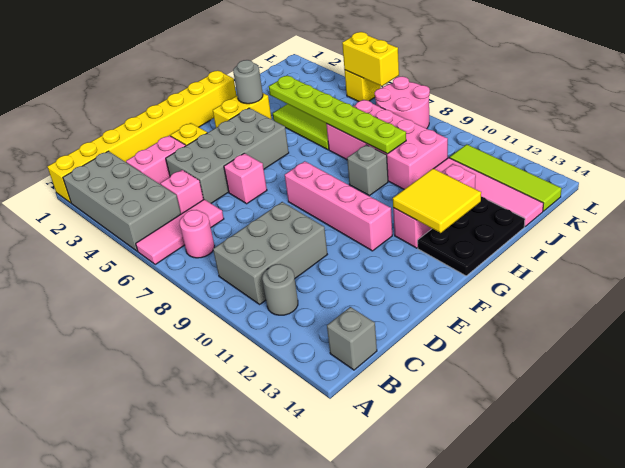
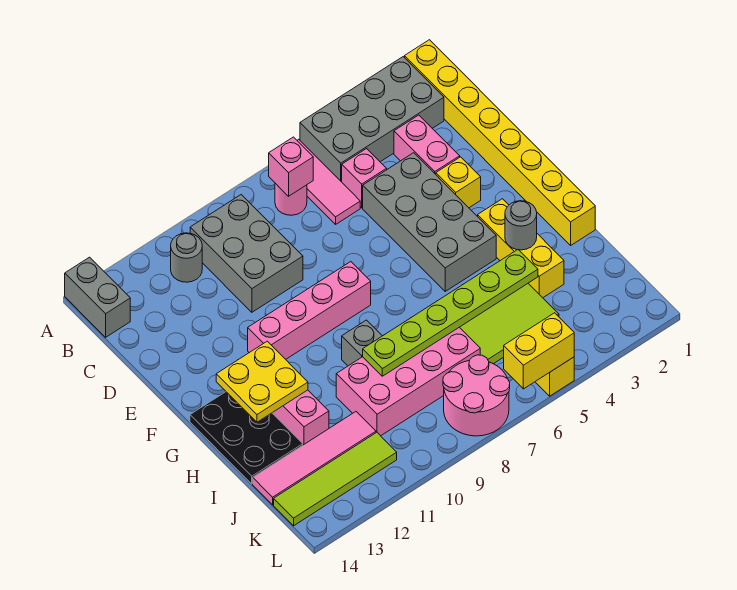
grey brick B14 level 1 -> grey brick A14:B14 level 1
pink brick E6 level 1 -> pink brick B7 level 2
yellow brick G3:H3 level 1 -> yellow brick G3:I3 level 1
yellow tile G12:H13 level 2 -> yellow plate G12:H13 level 2

